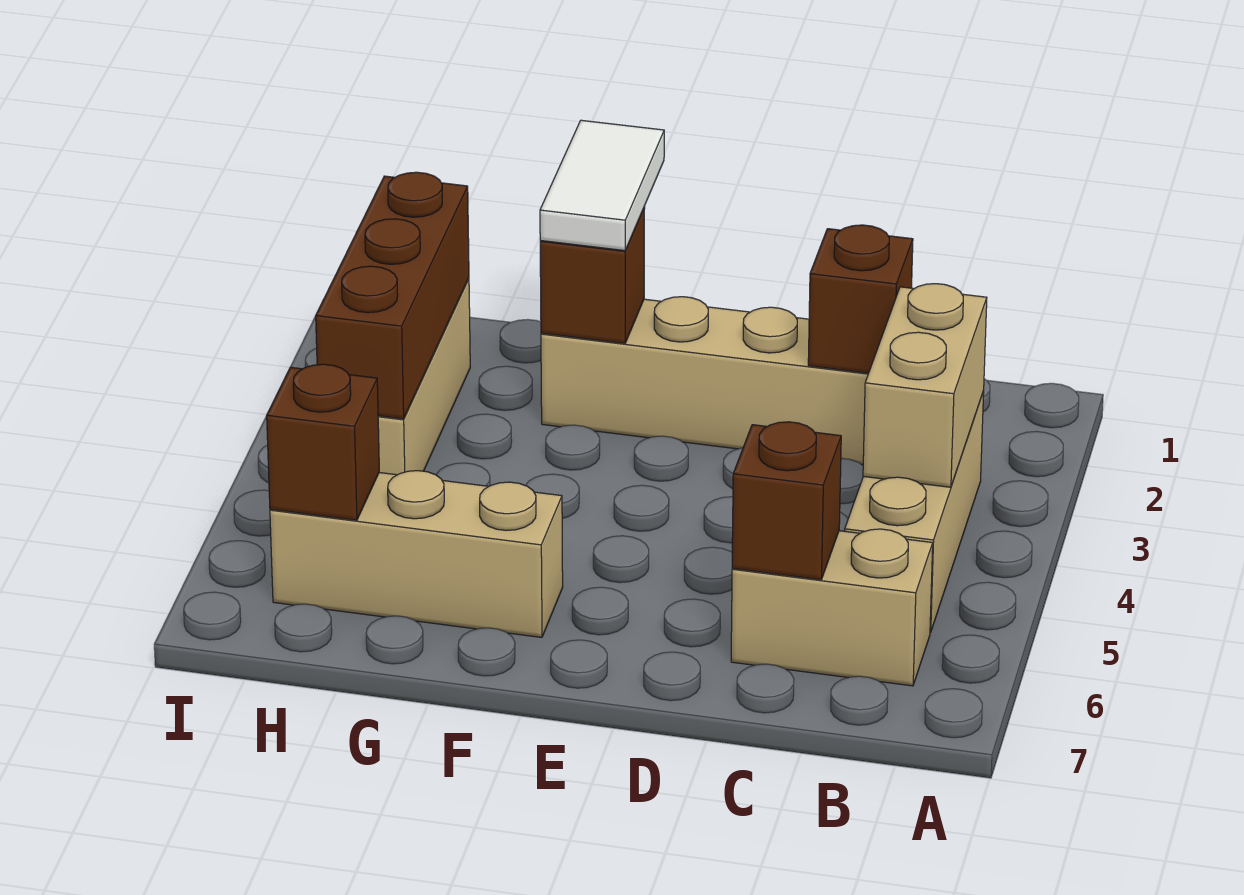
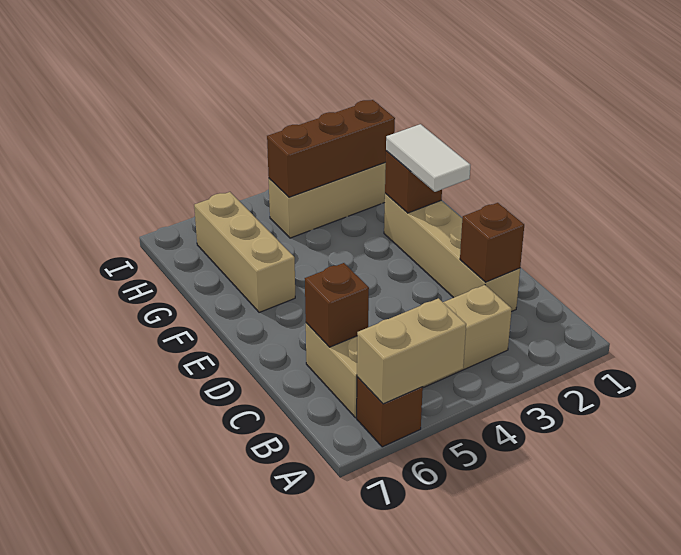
tan brick B3:B4 level 2 -> tan brick A5:A6 level 2
white tile F1:F2 level 3 -> white tile E2:F2 level 3
brown brick H6 level 2 -> brown brick A6 level 1

